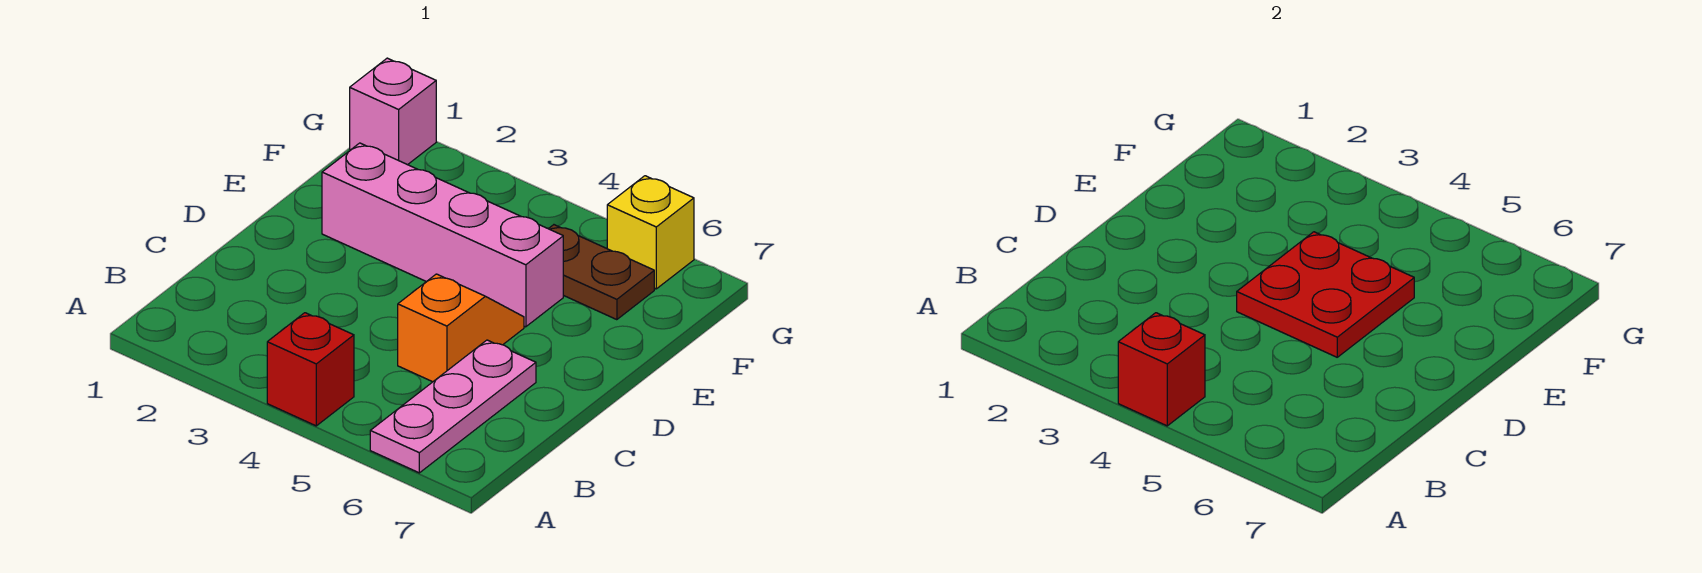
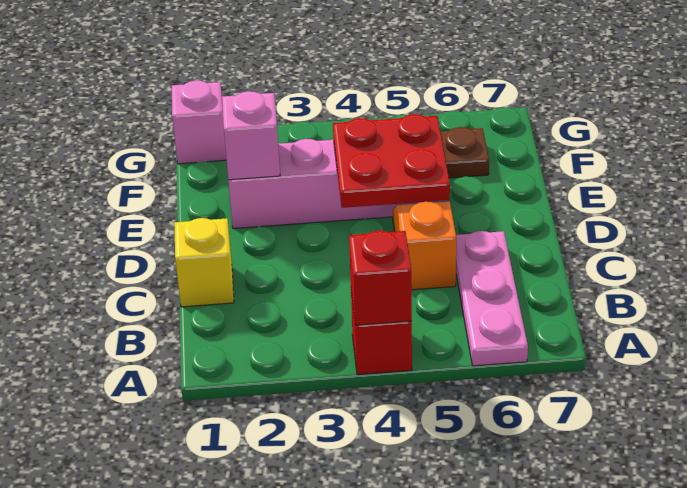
none -> pink brick E2 level 2
yellow brick G6 level 1 -> yellow brick C1 level 1

